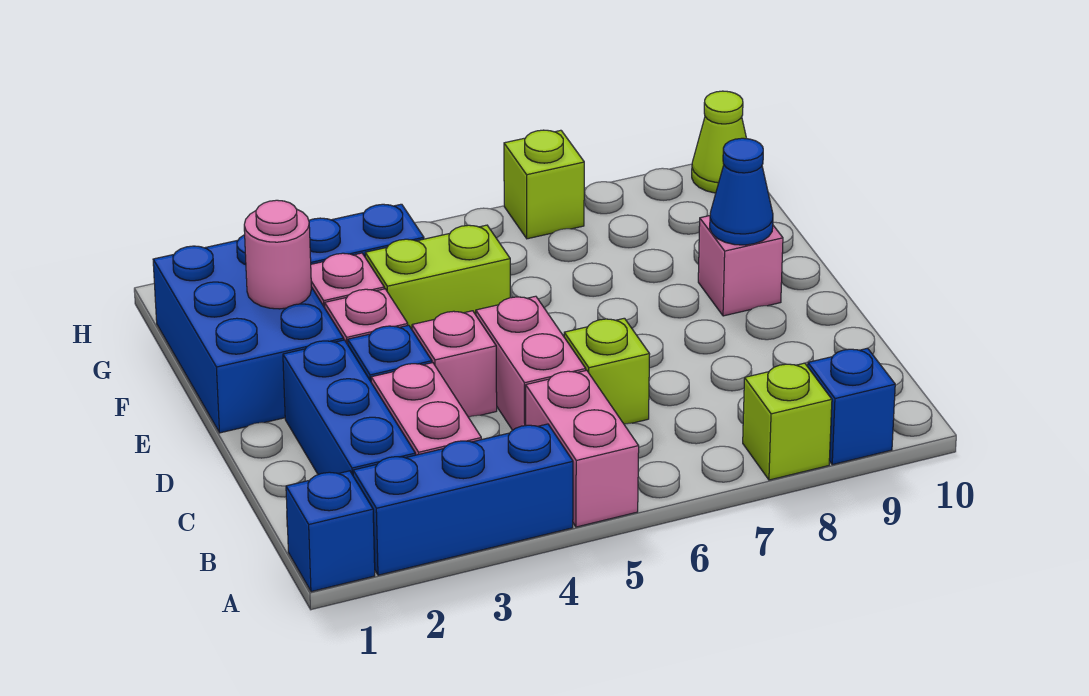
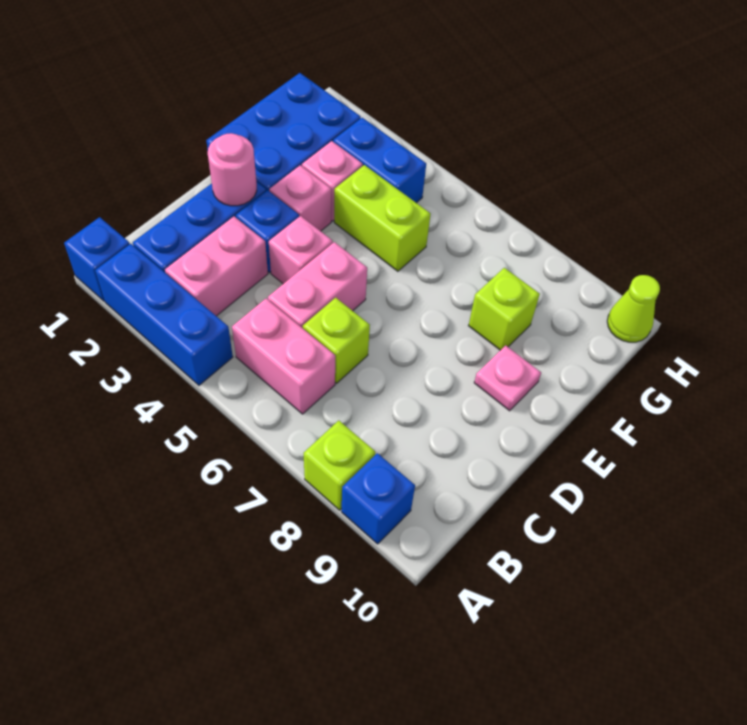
pink brick A5:B5 level 1 -> pink brick B5:B6 level 1
pink brick E9 level 1 -> pink plate E9 level 1
blue cone E9 level 2 -> none
pink round brick F2 level 2 -> pink round brick D2 level 2
lime brick H7 level 1 -> lime brick F8 level 1

